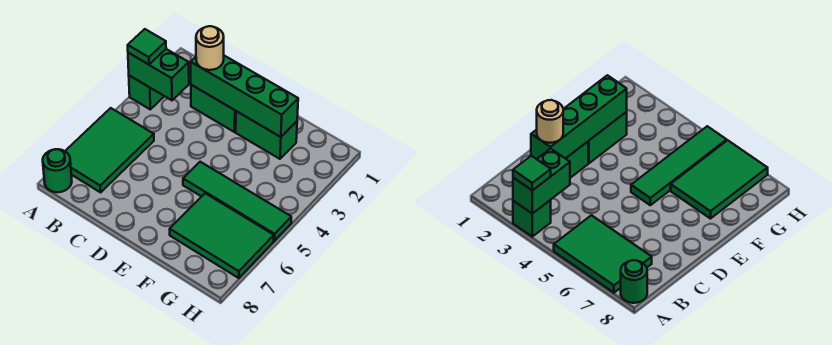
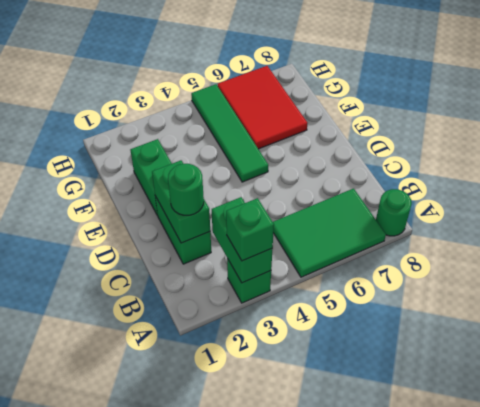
green tile A3 level 3 -> green brick A3 level 3
green brick C2:F2 level 2 -> green brick C2:D2 level 2
tan round brick C2 level 3 -> green round brick C2 level 3
green tile F6:H7 level 1 -> red tile F6:H7 level 1

